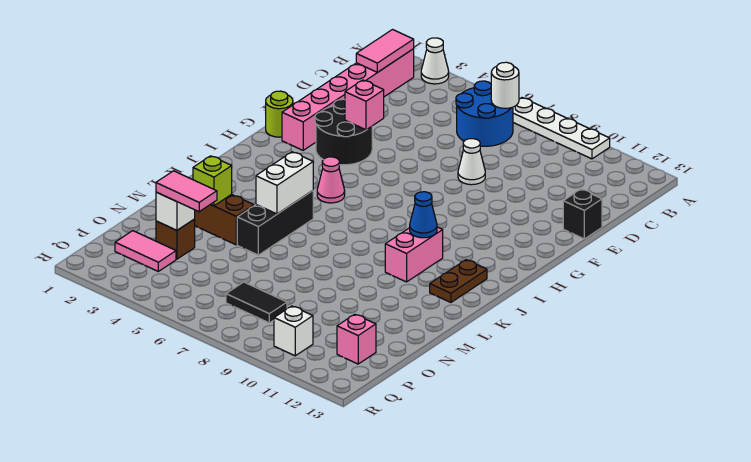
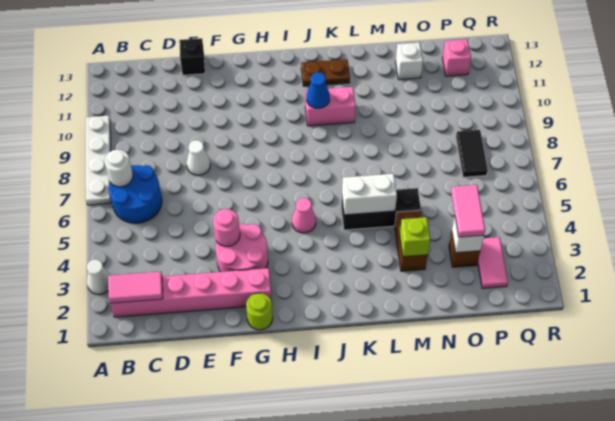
black round brick F3:G4 level 1 -> pink round brick F3:G4 level 1
pink brick F4 level 2 -> pink round brick F4 level 2
white brick Q10 level 1 -> white brick N12 level 1

